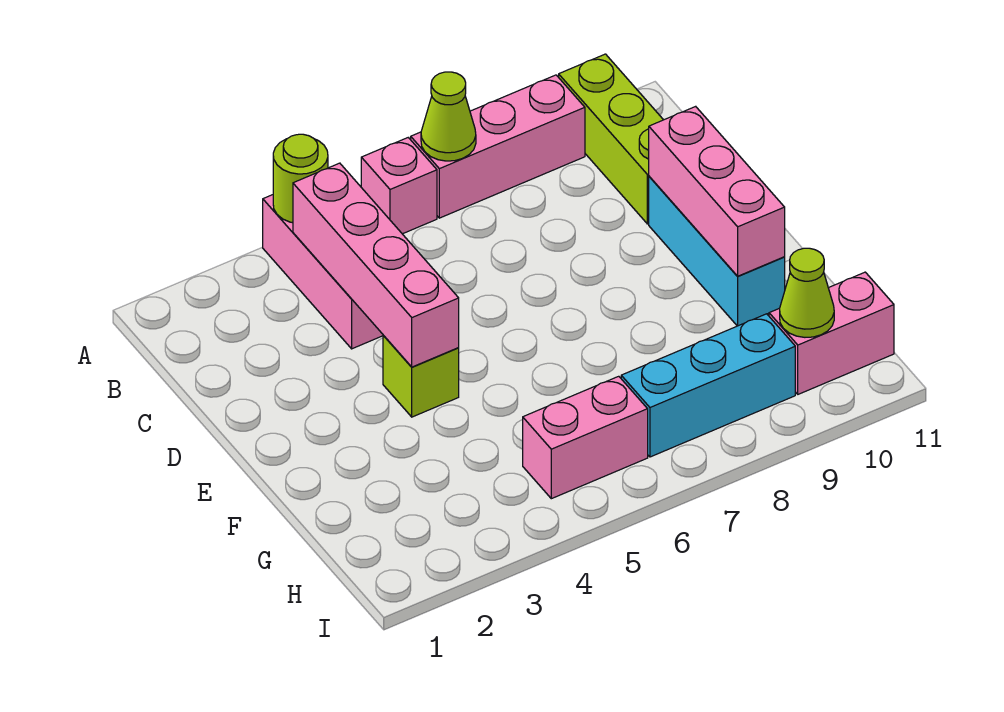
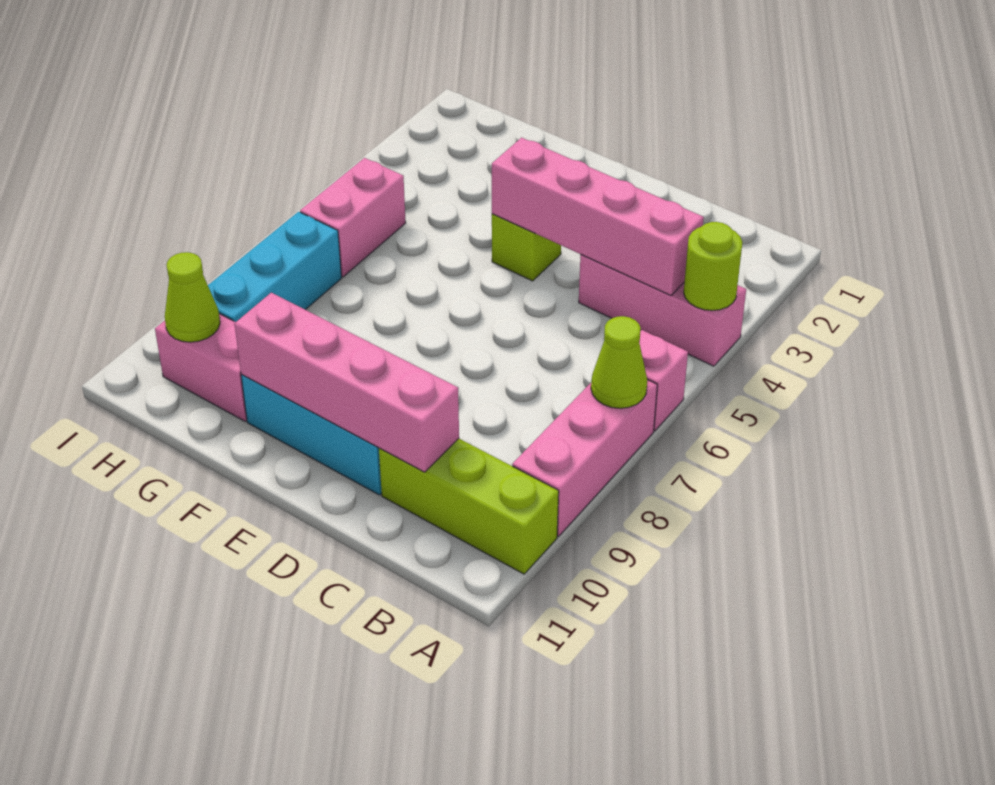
pink brick D10:F10 level 2 -> pink brick C10:F10 level 2
pink brick H10:H11 level 1 -> pink brick G10:H10 level 1

